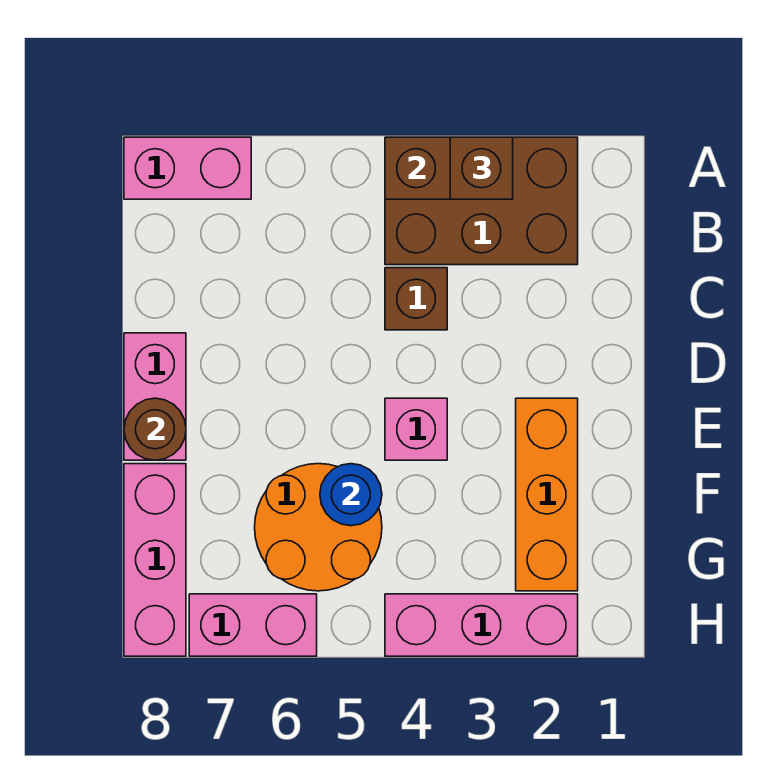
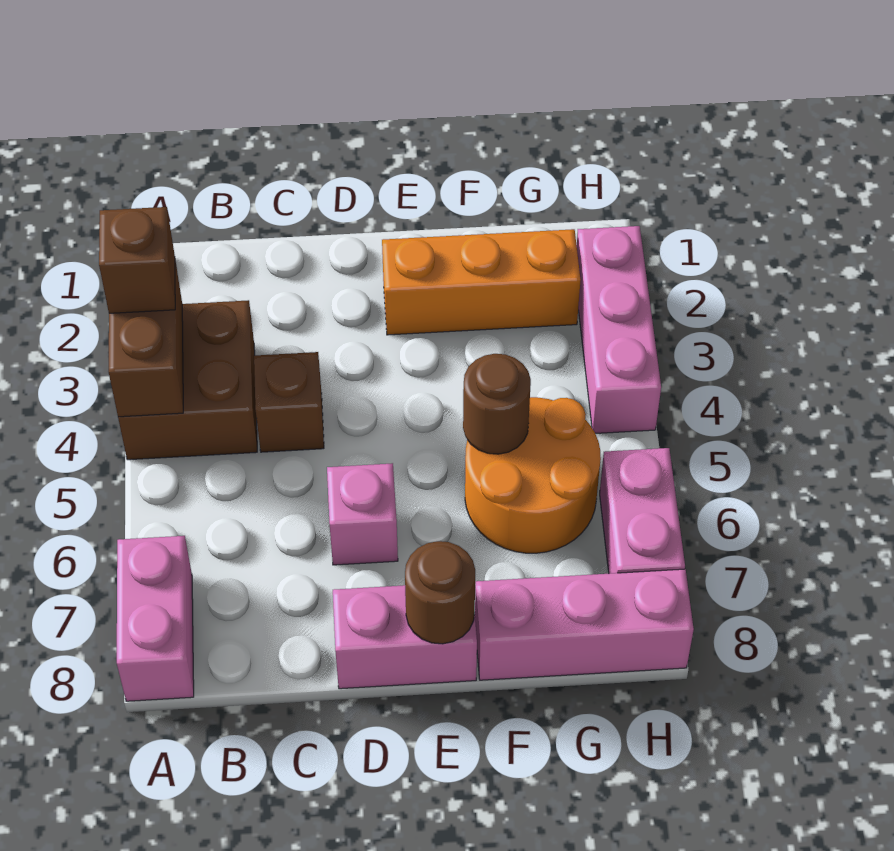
brown brick A2:B4 level 1 -> brown brick A3:B4 level 1
pink brick E4 level 1 -> pink brick D6 level 1
blue round brick F5 level 2 -> brown round brick F5 level 2

